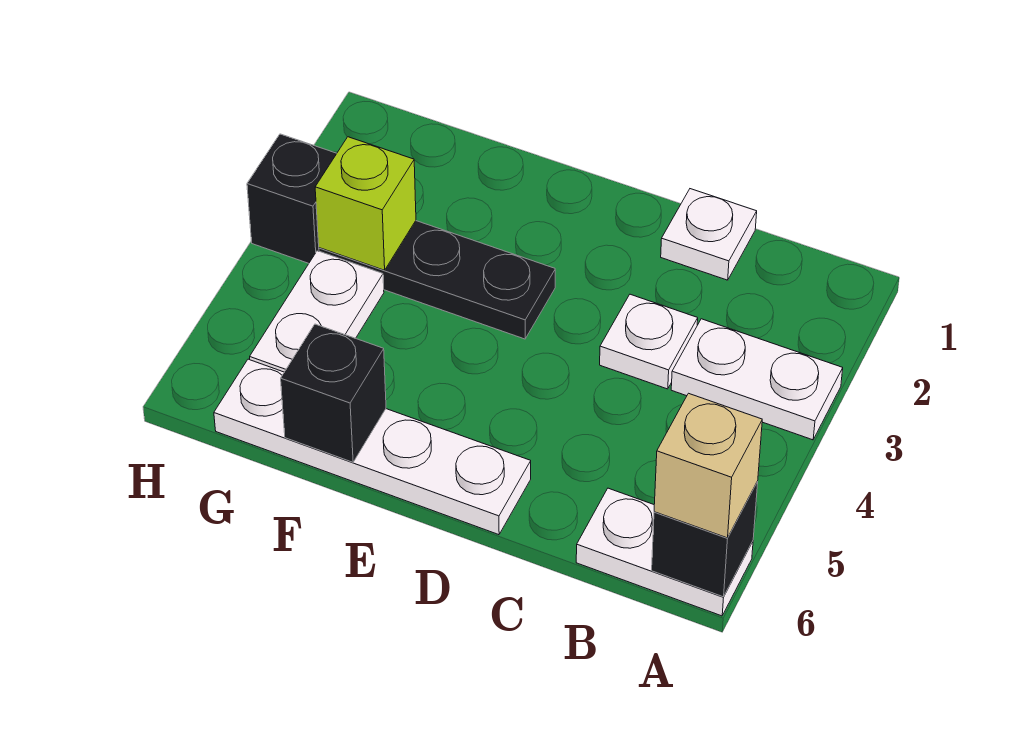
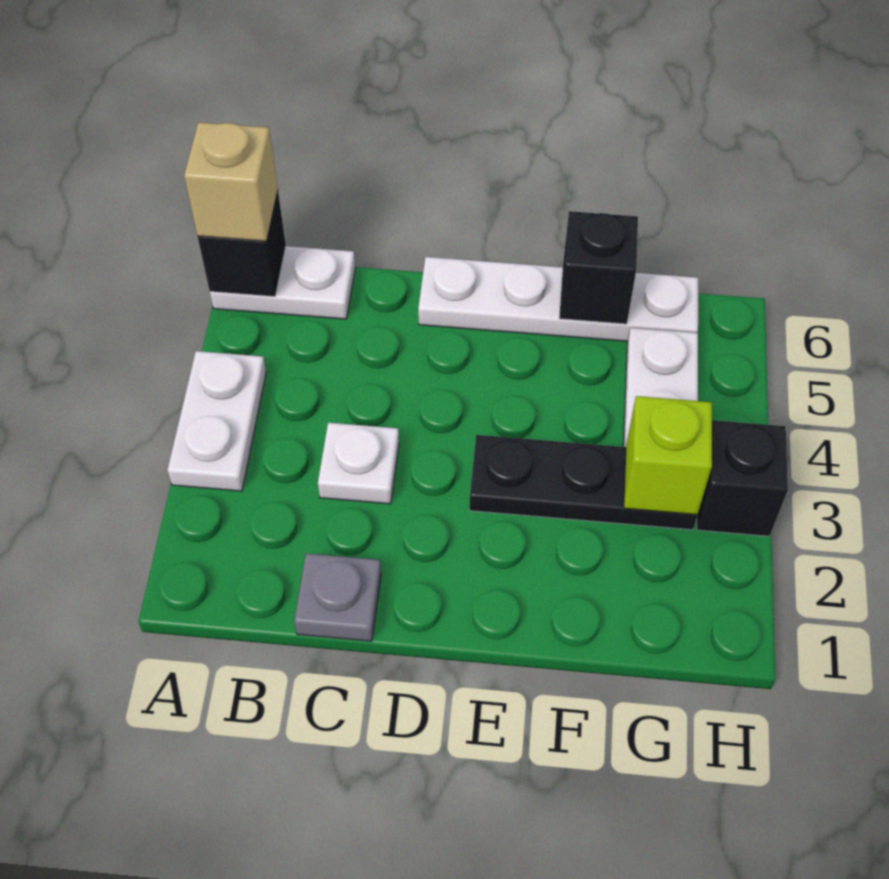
white plate A3:B3 level 1 -> white plate A3:A4 level 1
white plate C1 level 1 -> grey plate C1 level 1

